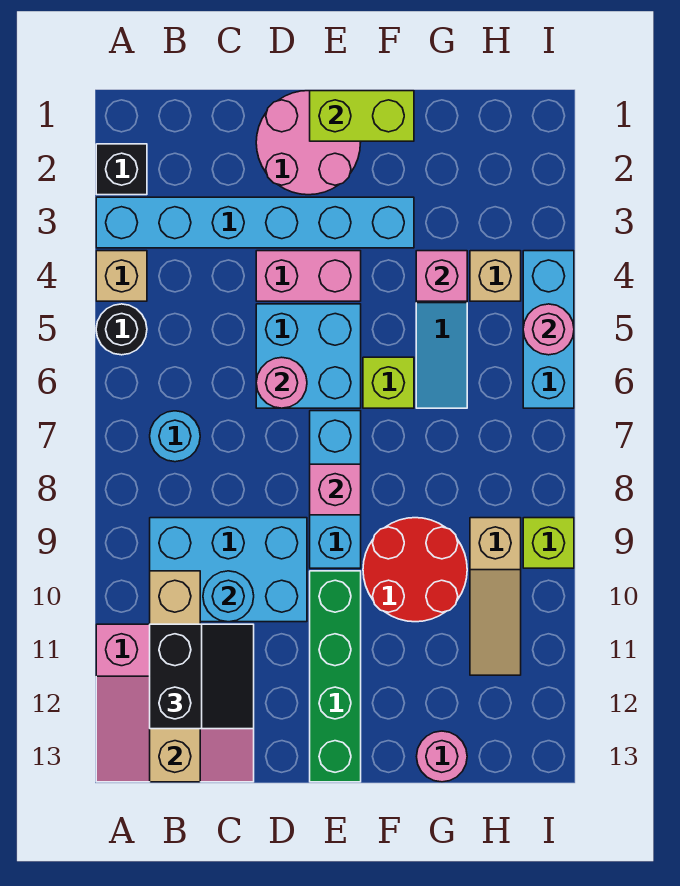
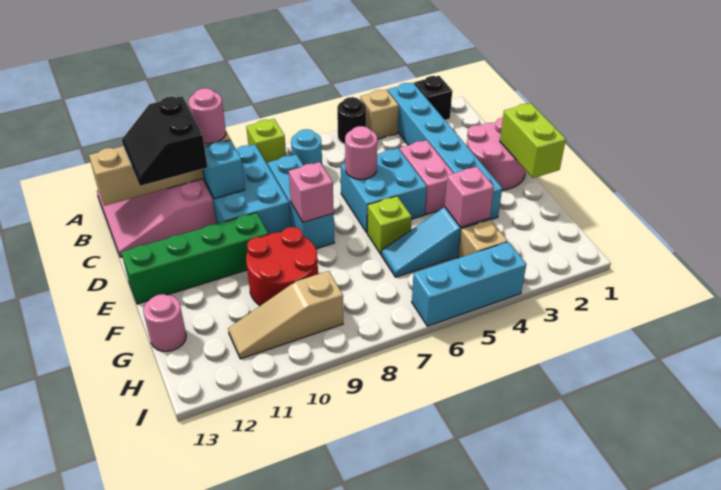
black slope B11:C12 level 3 top B -> black slope B11:C12 level 3 top 11
cyan round brick C10 level 2 -> cyan brick C10 level 2
cyan brick E7:E9 level 1 -> cyan brick C8:E8 level 1
pink round brick I5 level 2 -> pink round brick B10 level 3
lime brick I9 level 1 -> lime brick A8 level 1

